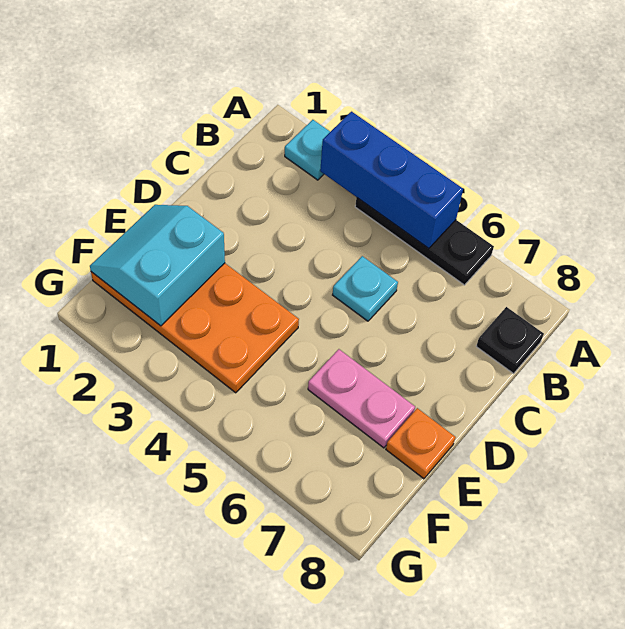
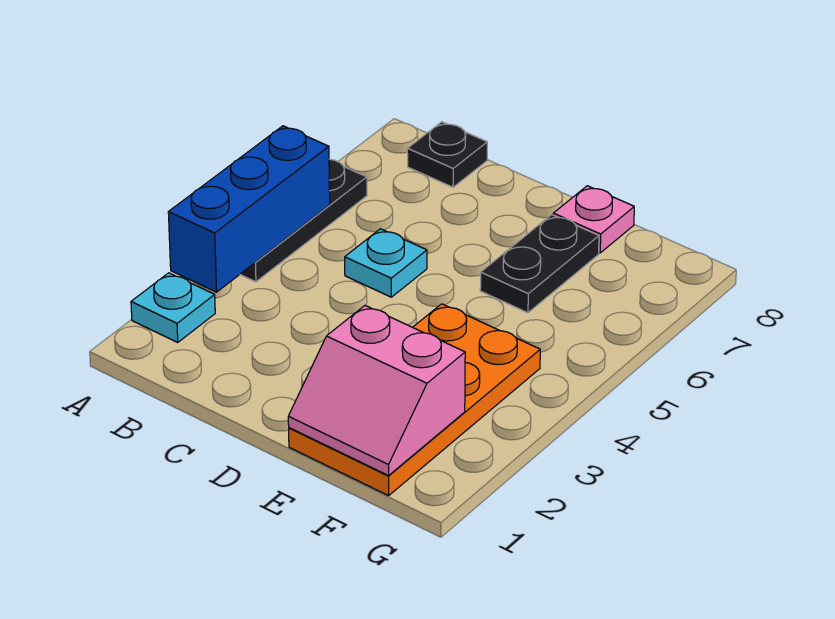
cyan slope E1:F2 level 2 top 2 -> pink slope E1:F2 level 2 top 2
pink plate E6:E7 level 1 -> black plate E6:E7 level 1
orange plate E8 level 1 -> pink plate E8 level 1

